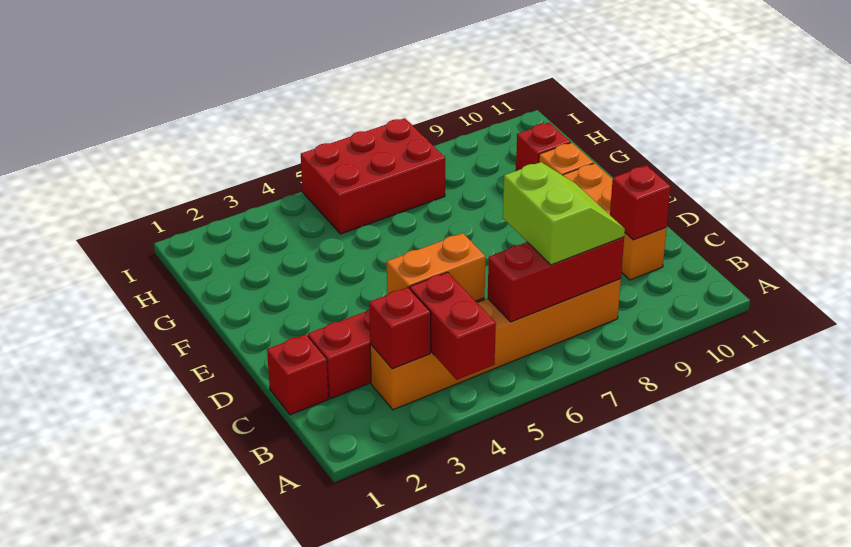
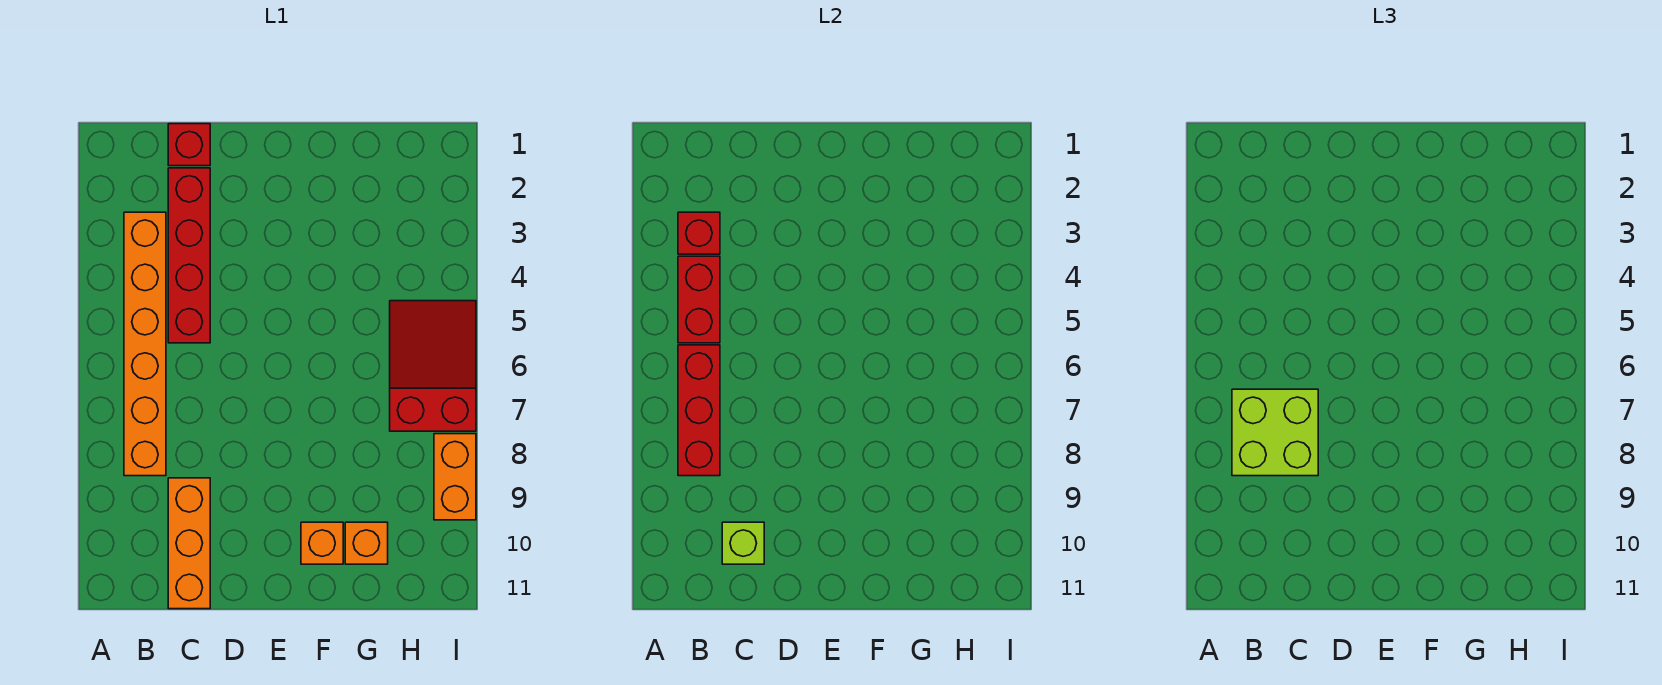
red brick A4:B4 level 2 -> red brick B4:B5 level 2
lime slope B7:C8 level 3 top 7 -> lime brick B7:C8 level 3
orange brick C4:C5 level 2 -> orange brick I8:I9 level 1
orange brick C10:E10 level 1 -> orange brick C9:C11 level 1
red brick C10 level 2 -> lime brick C10 level 2
red brick G10 level 1 -> orange brick G10 level 1
red brick H5:I7 level 1 -> red slope H5:I7 level 1 top 7

